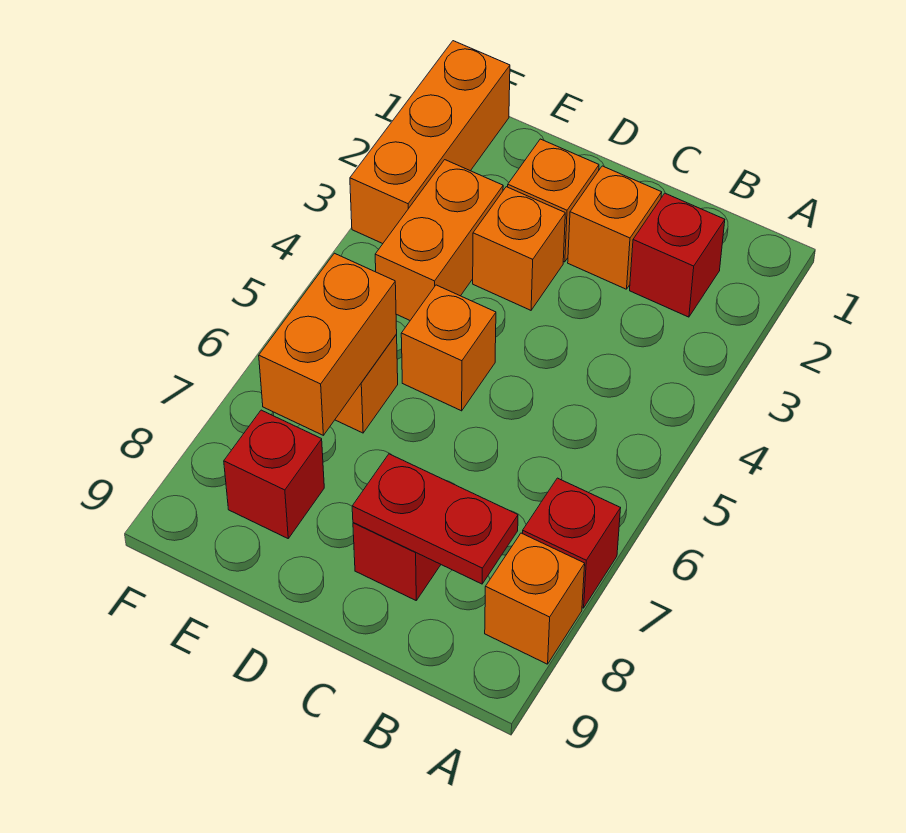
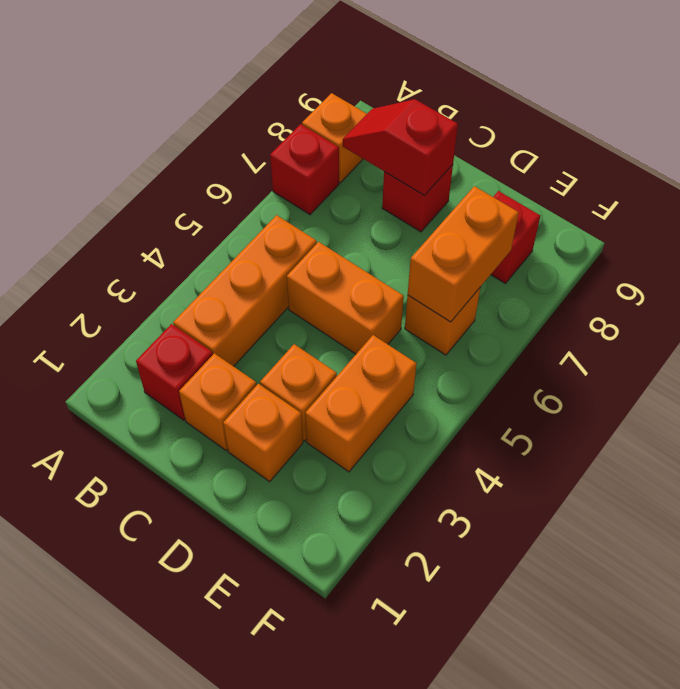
red plate B8:C8 level 2 -> red slope B8:C8 level 2 top C
orange brick D5 level 1 -> orange brick C5:D5 level 1
orange brick F1:F3 level 1 -> orange brick B3:B5 level 1

